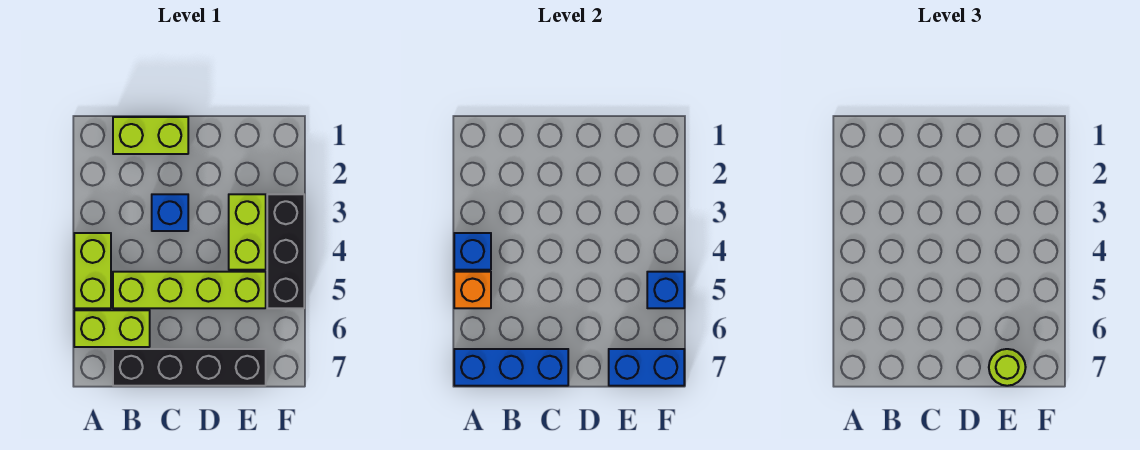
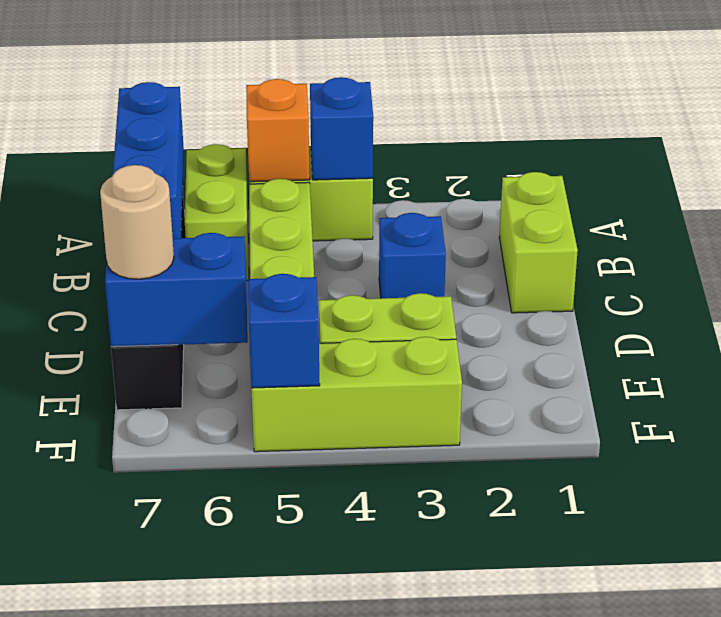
blue brick E7:F7 level 2 -> blue brick E6:E7 level 2
lime round brick E7 level 3 -> tan round brick E7 level 3
black brick F3:F5 level 1 -> lime brick F3:F5 level 1

